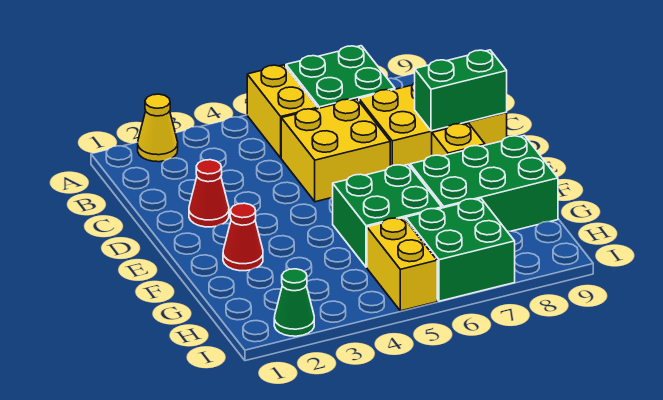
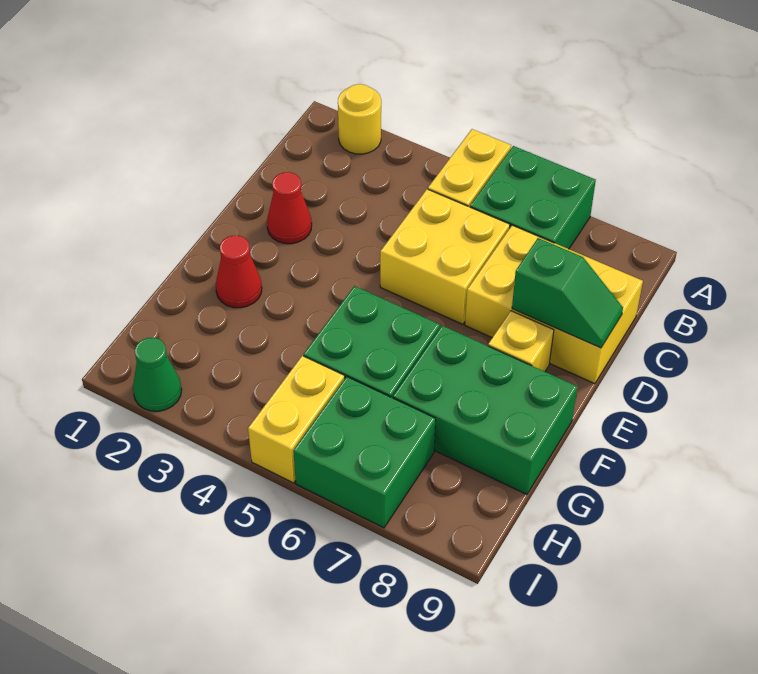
yellow cone A2 level 1 -> yellow round brick A2 level 1
green brick D8:D9 level 2 -> green slope D8:D9 level 2 top 8

